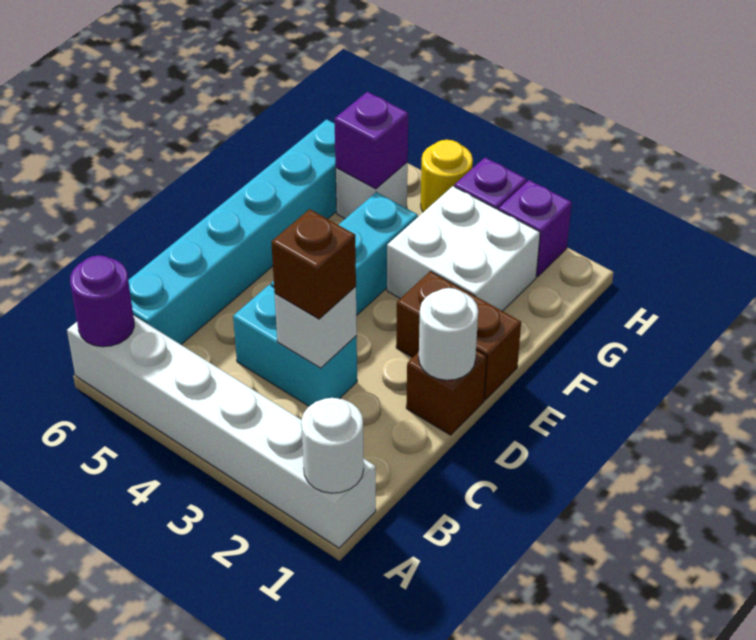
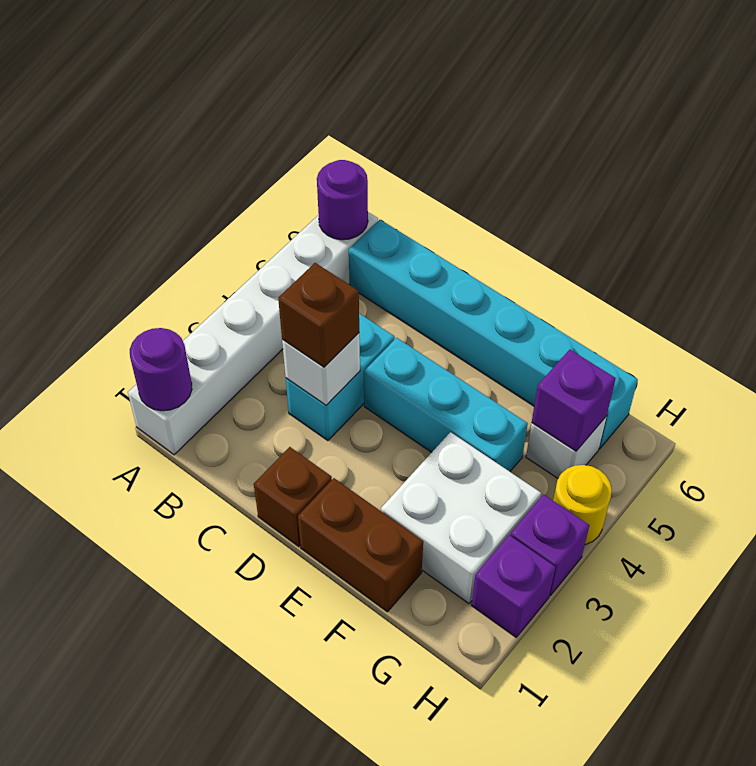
white round brick A1 level 2 -> purple round brick A1 level 2
white round brick D1 level 2 -> none
brown brick E1:E2 level 1 -> brown brick E1:F1 level 1

